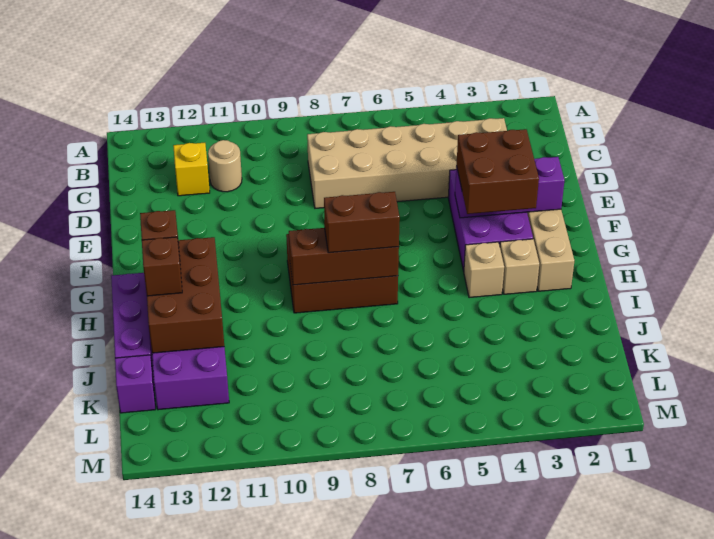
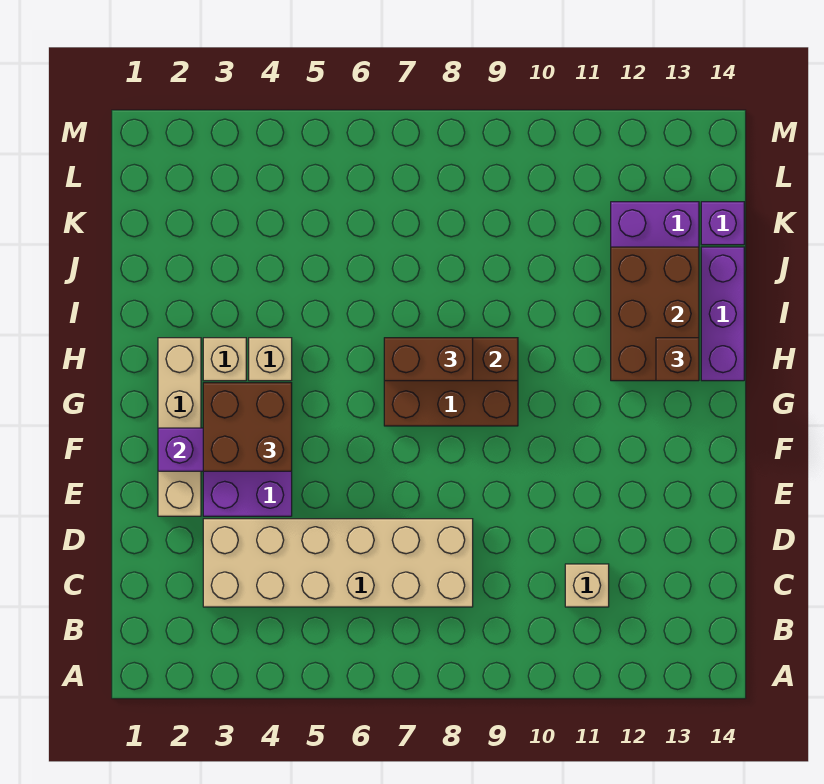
tan round brick C11 level 1 -> tan brick C11 level 1
yellow brick C12 level 1 -> none
brown brick I13 level 3 -> none

